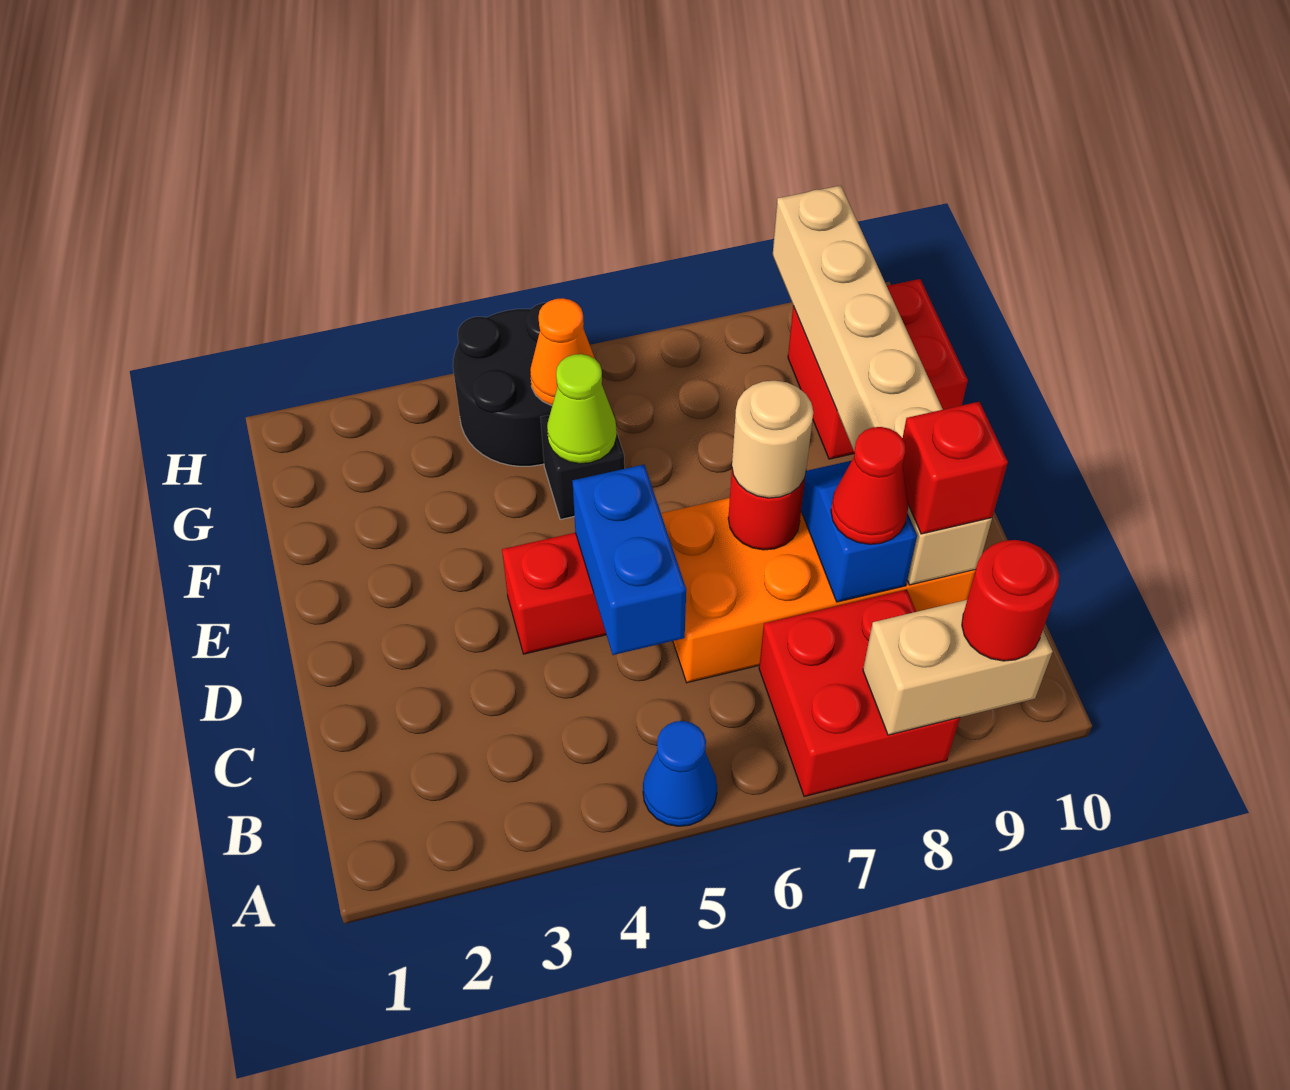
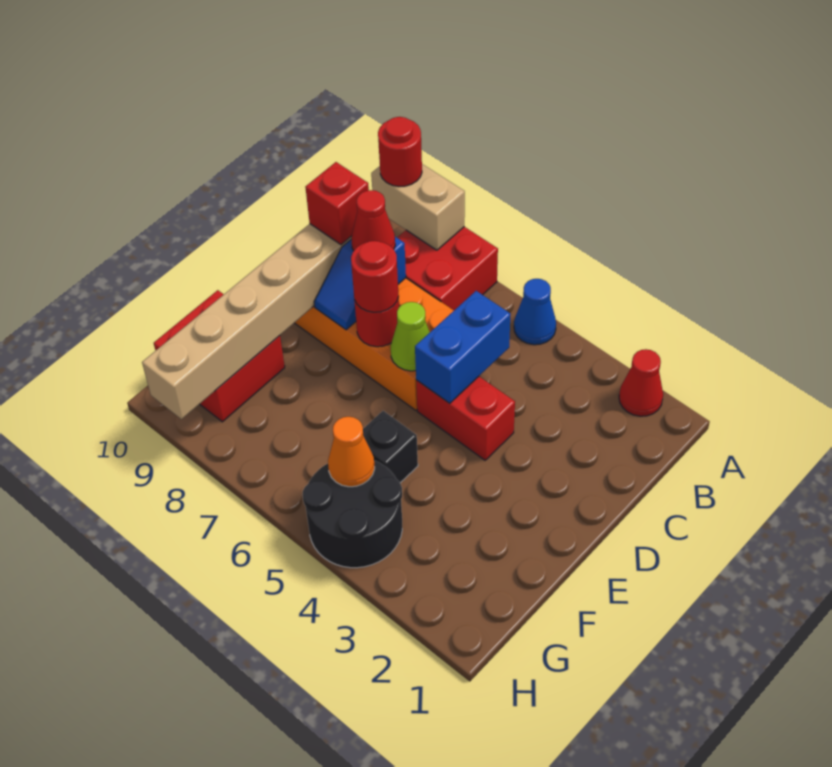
none -> red cone A2 level 1
tan round brick D7 level 3 -> red round brick D7 level 3
lime cone F5 level 2 -> lime cone D6 level 2

